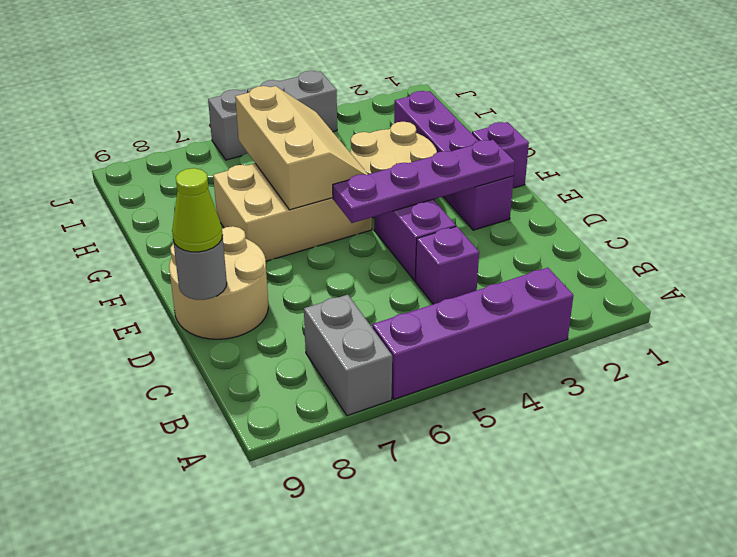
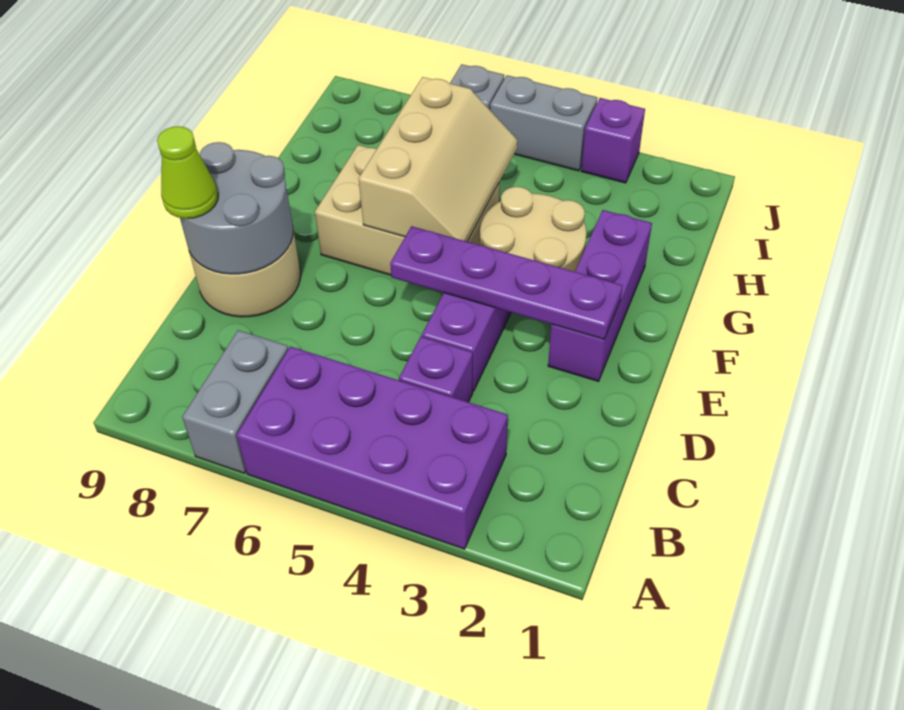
purple brick A3:A6 level 1 -> purple brick A3:B6 level 1
grey round brick D9 level 2 -> grey round brick D8:E9 level 2
purple brick E2:H2 level 1 -> purple brick E2:G2 level 1
purple brick F1 level 1 -> purple brick J3 level 1

